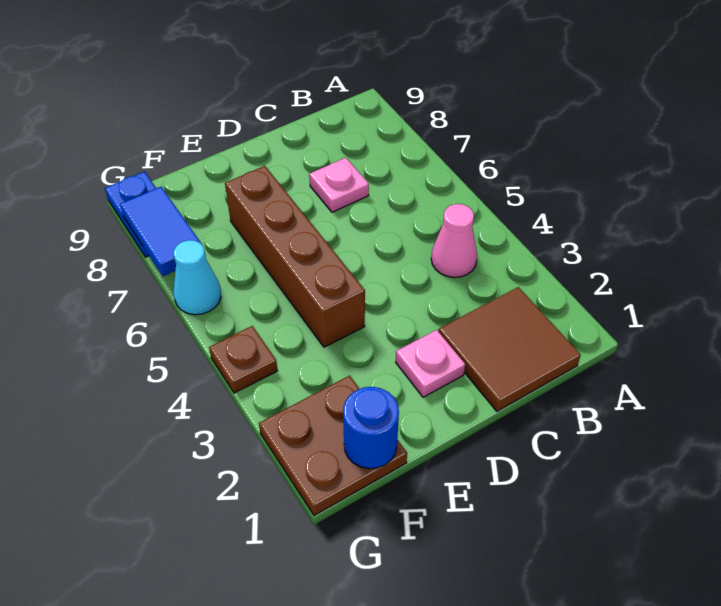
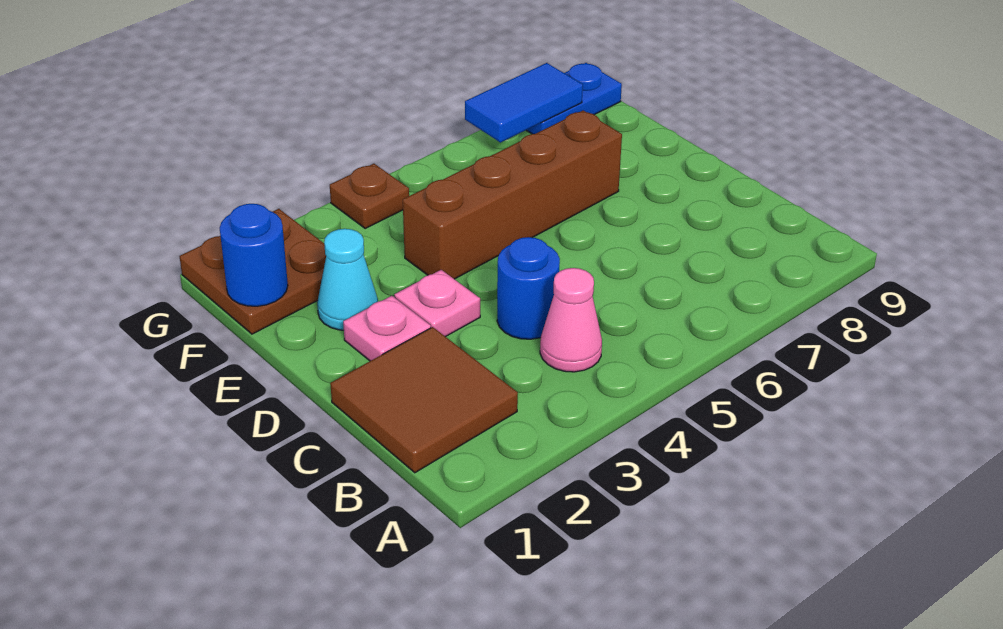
none -> blue round brick C4 level 1
pink plate C7 level 1 -> pink plate D3 level 1
cyan cone G6 level 1 -> cyan cone E2 level 1

